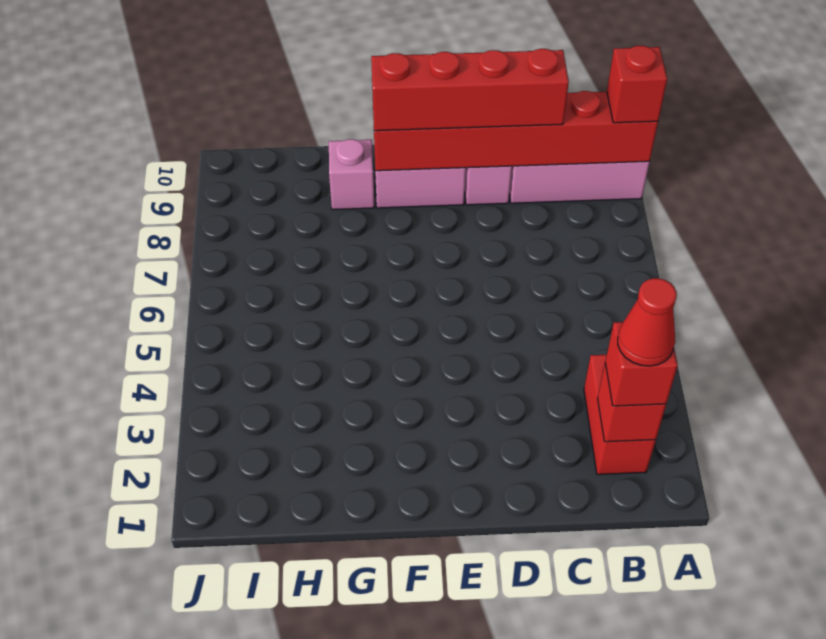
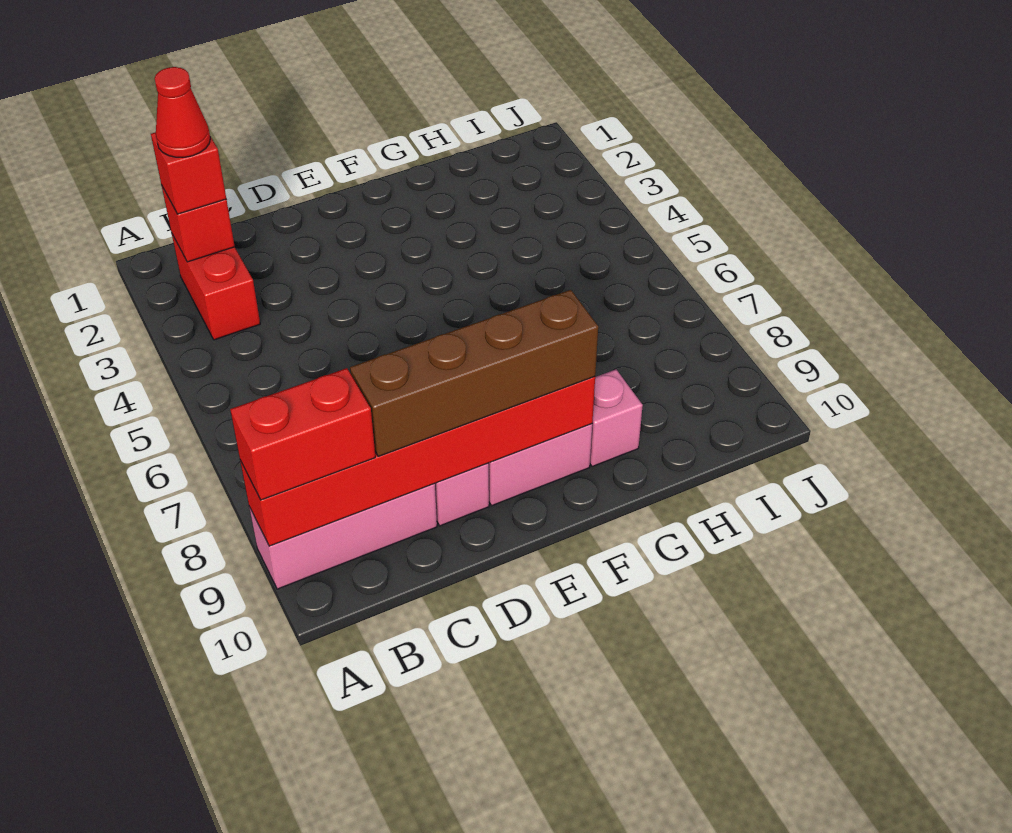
red brick A9 level 3 -> red brick A9:B9 level 3
red brick C9:F9 level 3 -> brown brick C9:F9 level 3

